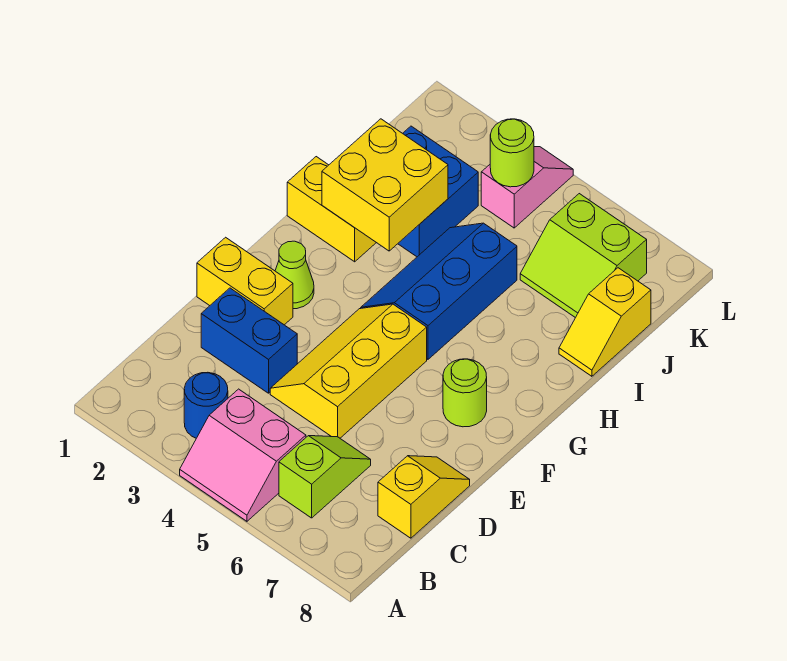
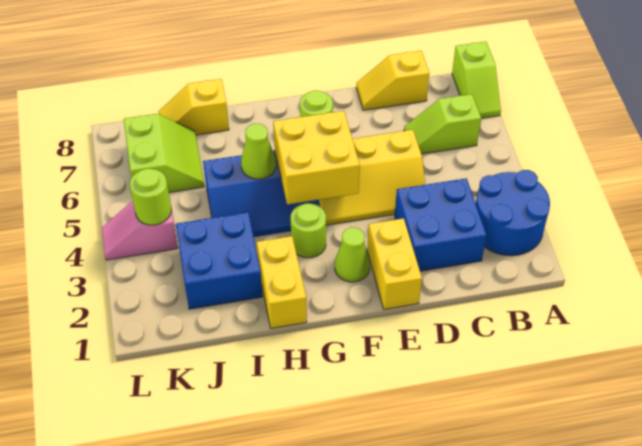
pink slope A4:B5 level 1 top B -> none
none -> lime slope A7:A8 level 1 top 8
blue round brick B3 level 1 -> blue round brick A2:B3 level 1
blue brick D2:D3 level 1 -> blue brick C2:D3 level 1
none -> lime round brick G3 level 1
yellow brick H2:I3 level 2 -> yellow brick F4:G5 level 2
none -> lime cone H5 level 2
yellow slope I8:J8 level 1 top J -> yellow slope I8:J8 level 1 top I

